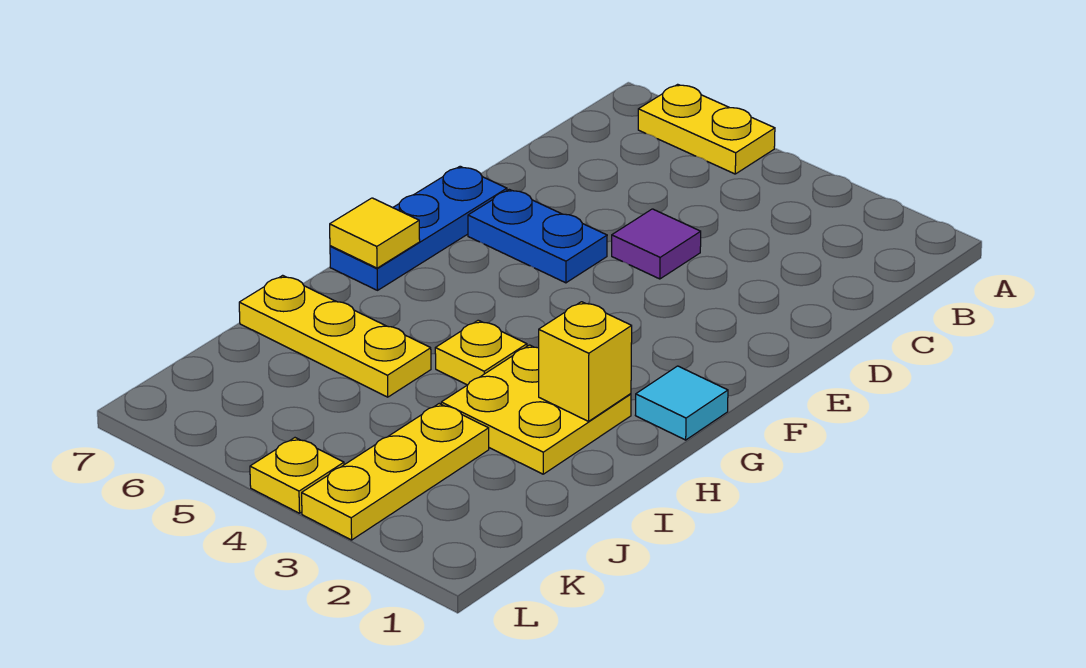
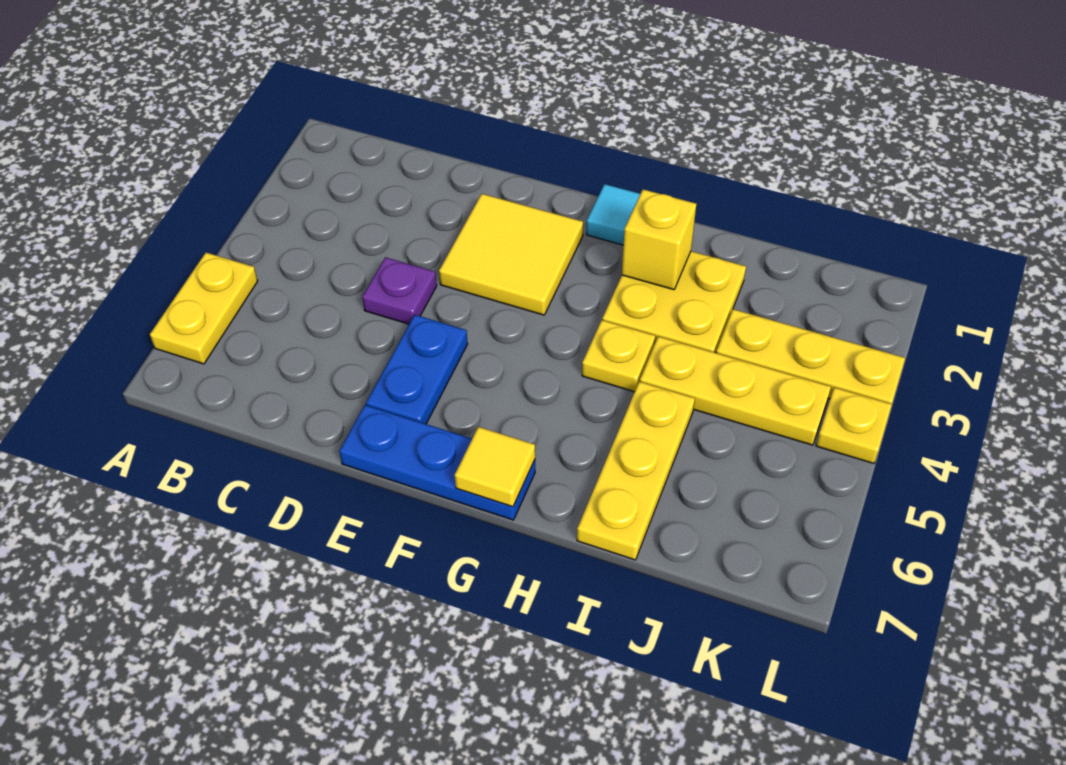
purple tile D4 level 1 -> purple plate D4 level 1
none -> yellow tile E2:F3 level 1
none -> yellow plate I4:K4 level 1

